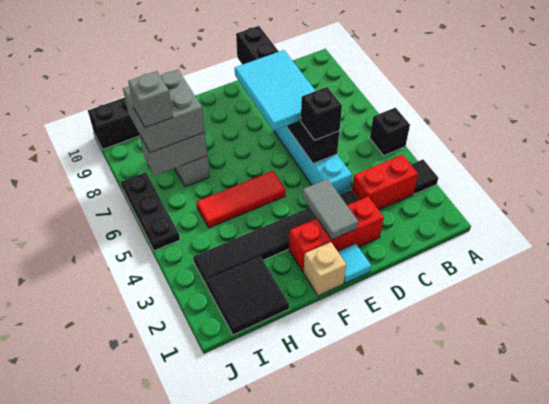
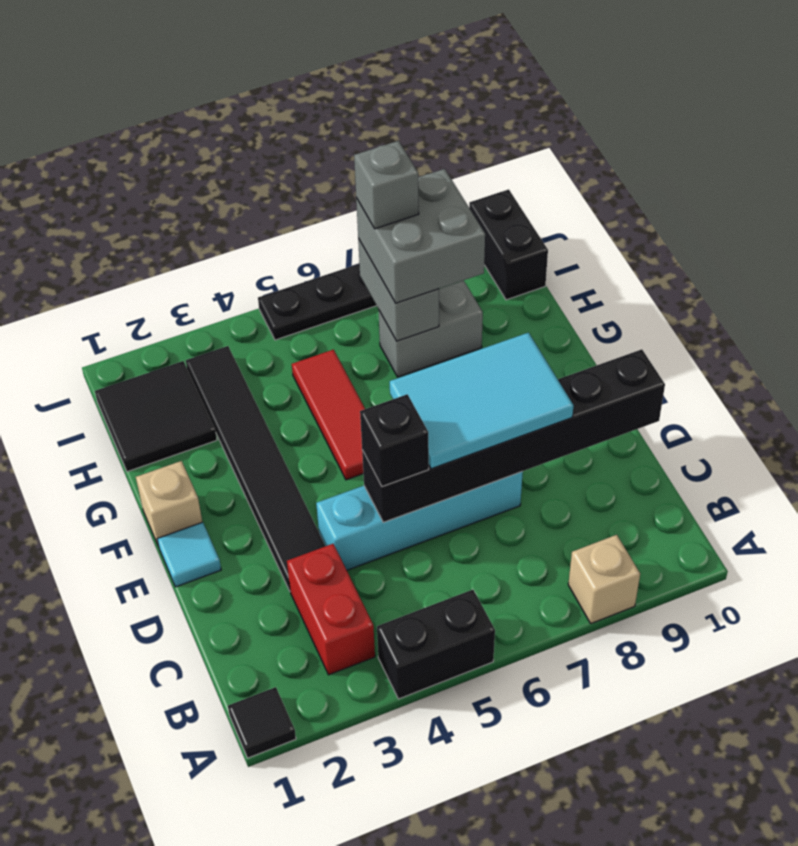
black tile A3 level 1 -> black tile A1 level 1
black brick A5 level 1 -> black brick A4:A5 level 1
none -> tan brick A8 level 1
red brick D2:F2 level 1 -> none
grey tile E2:E3 level 2 -> none

